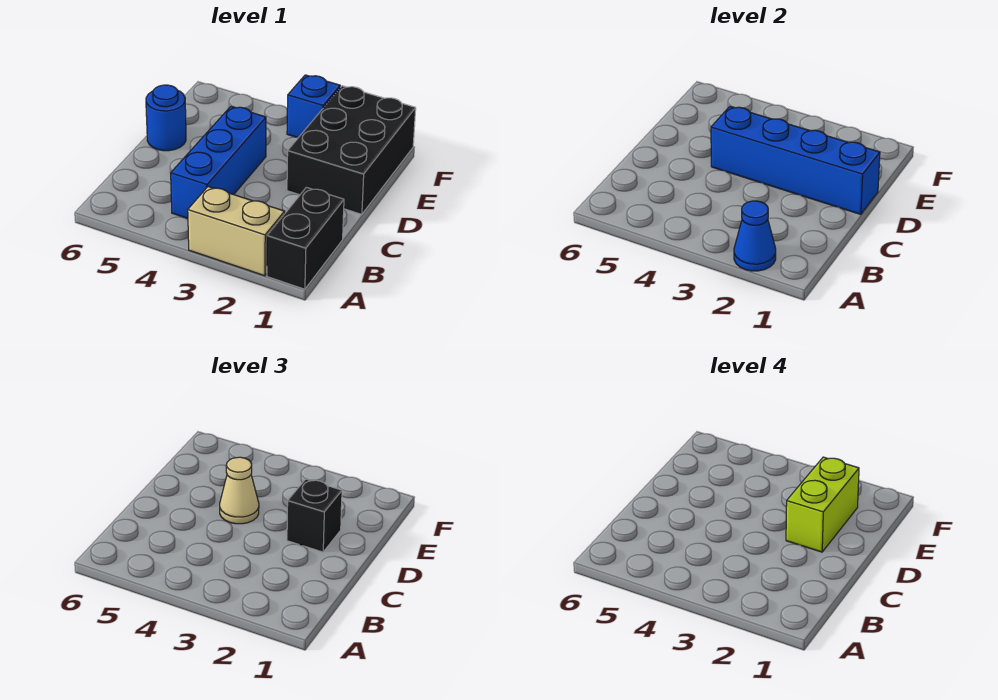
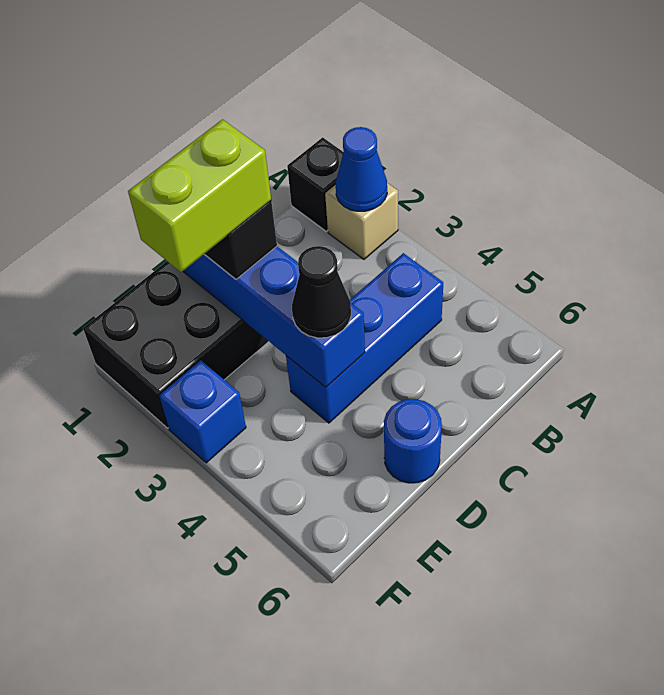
black brick A1:B1 level 1 -> black brick A1 level 1
tan brick A2:A3 level 1 -> tan brick A2 level 1
tan cone D4 level 3 -> black cone D4 level 3

